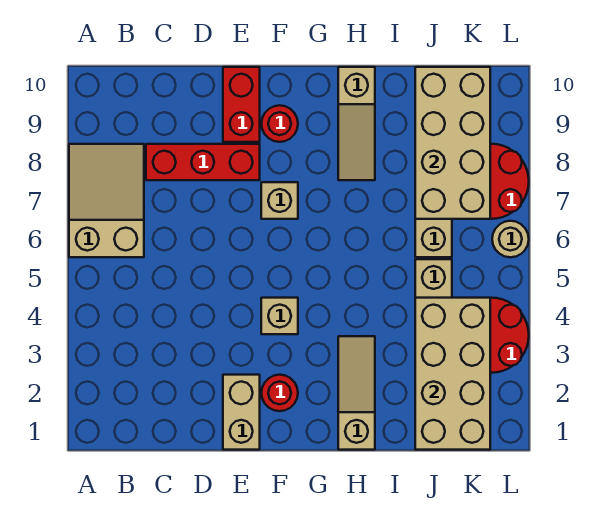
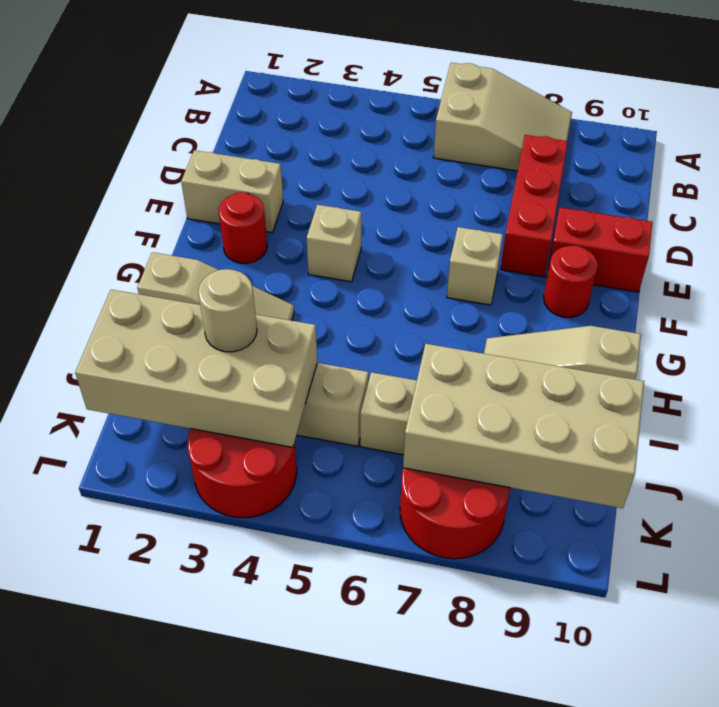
tan round brick L6 level 1 -> tan round brick J3 level 3

